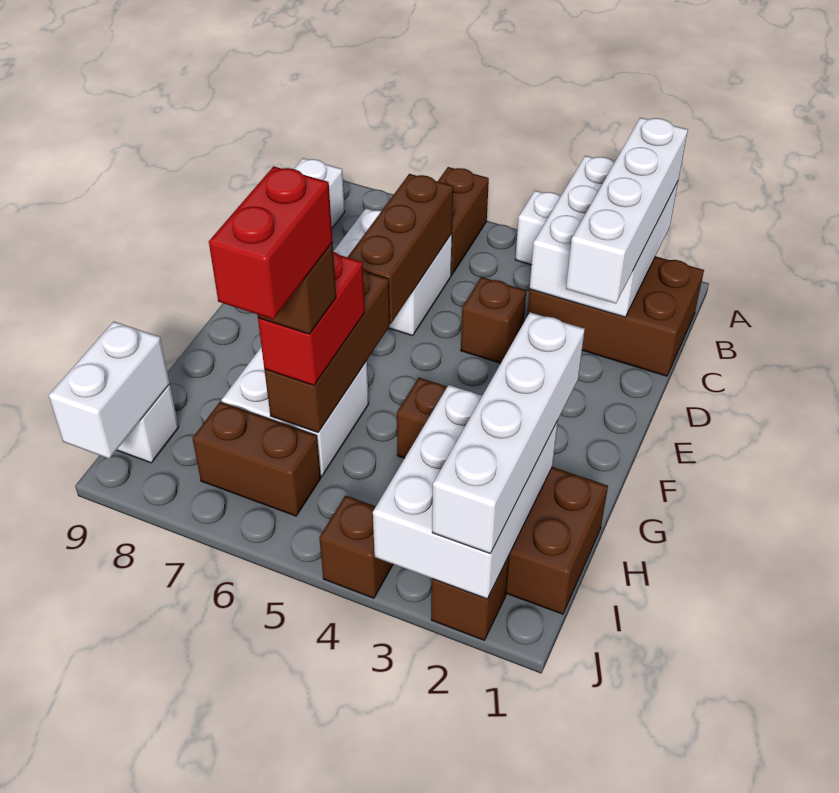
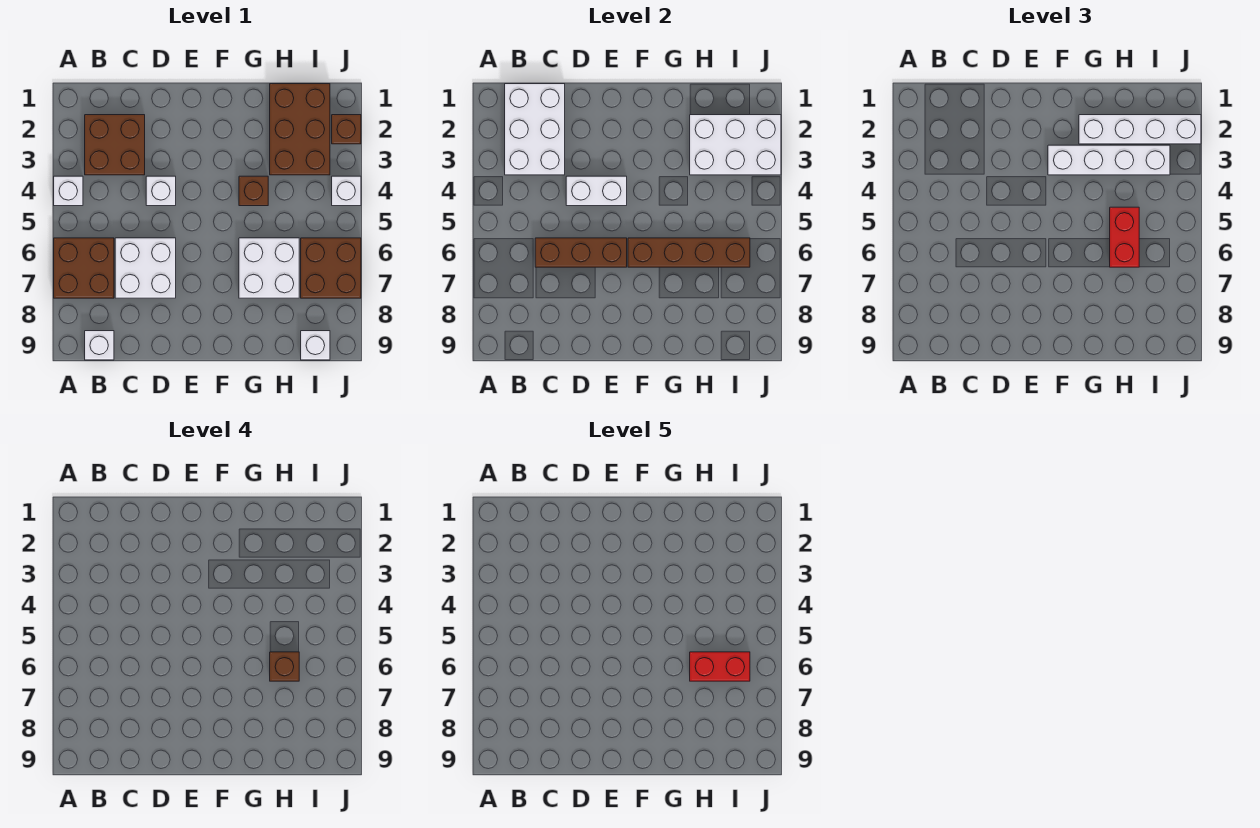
white brick A2:C3 level 2 -> white brick B1:C3 level 2
white brick A2:D2 level 3 -> white brick F3:I3 level 3
brown brick A6:B6 level 1 -> brown brick A6:B7 level 1
brown brick B1:C3 level 1 -> brown brick B2:C3 level 1
brown brick D4 level 1 -> white brick D4 level 1
brown brick F6:H6 level 2 -> brown brick F6:I6 level 2
red brick G6:H6 level 3 -> red brick H5:H6 level 3
brown brick I6:I7 level 1 -> brown brick I6:J7 level 1
white brick I9:J9 level 2 -> white brick D4:E4 level 2
brown brick J4 level 1 -> white brick J4 level 1

